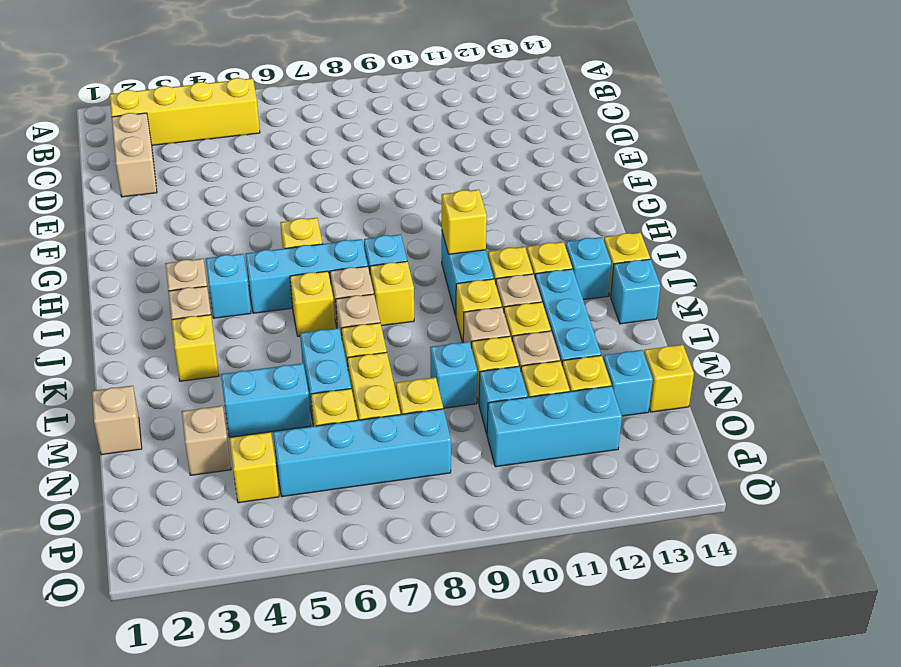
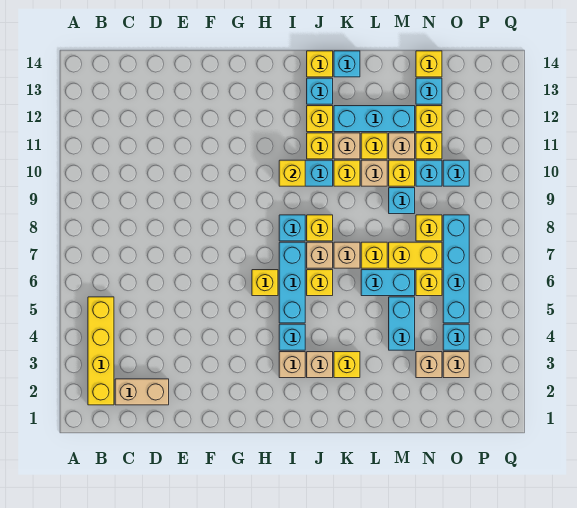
tan brick M1 level 1 -> tan brick O3 level 1
yellow brick O4 level 1 -> cyan brick O4 level 1
cyan brick O10:O12 level 1 -> cyan brick O10 level 1

